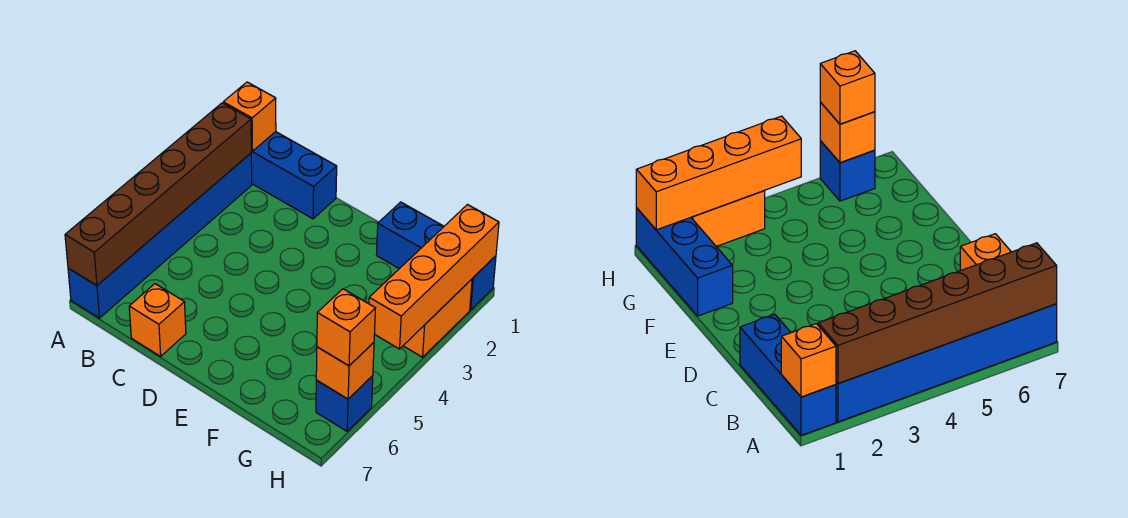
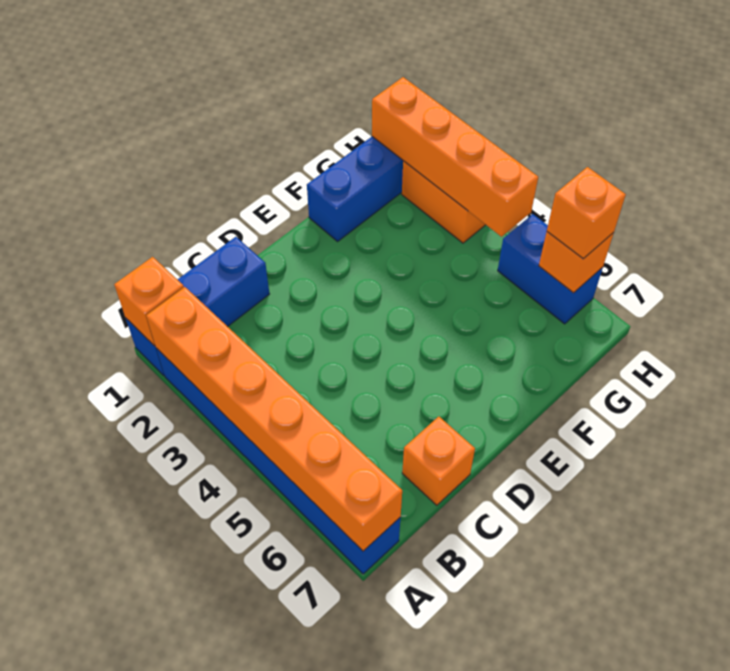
brown brick A2:A7 level 2 -> orange brick A2:A7 level 2
blue brick H6 level 1 -> blue brick H5:H6 level 1

